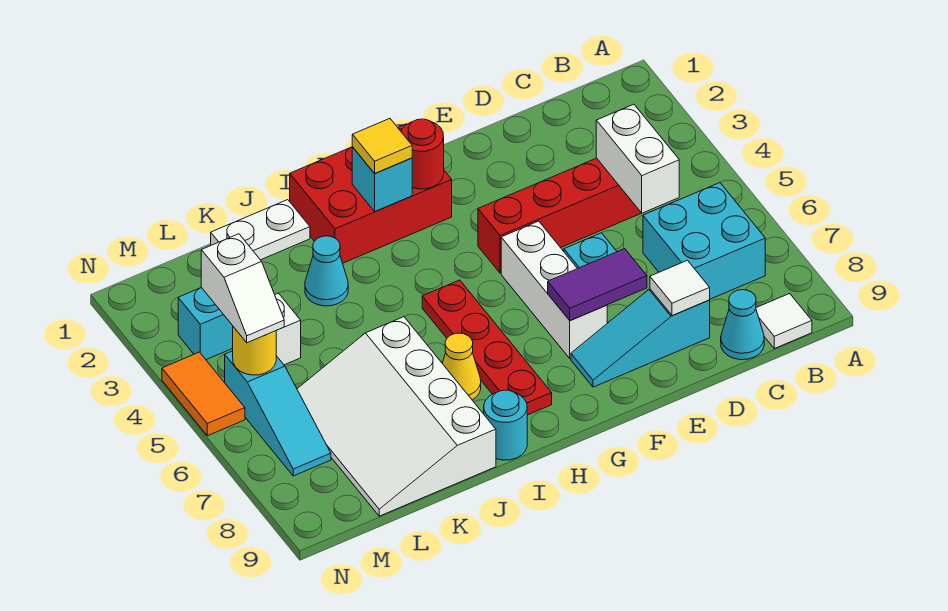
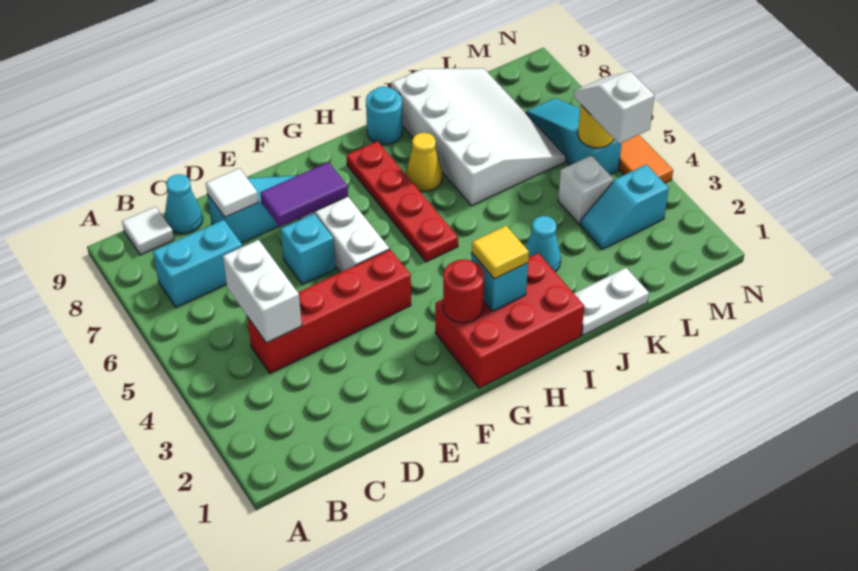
cyan brick B6:C7 level 1 -> cyan brick B7:C7 level 1

